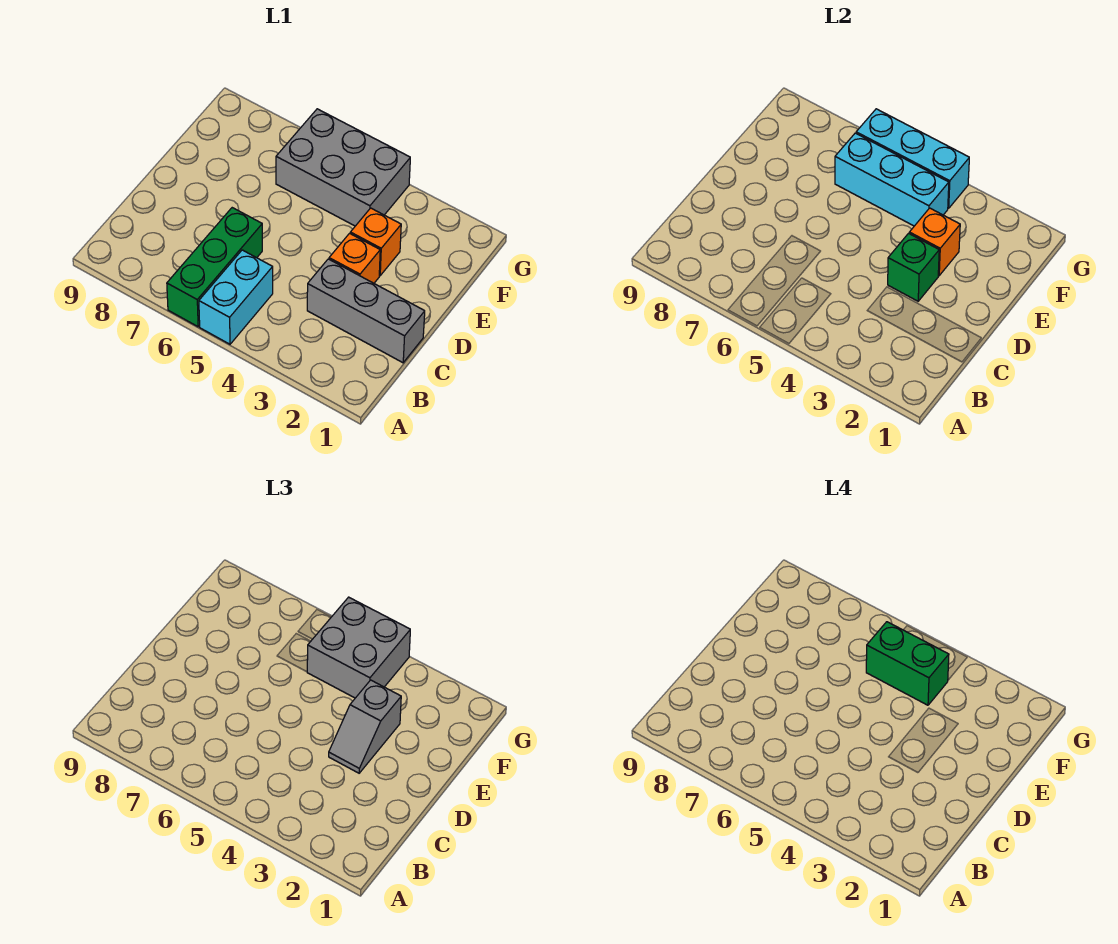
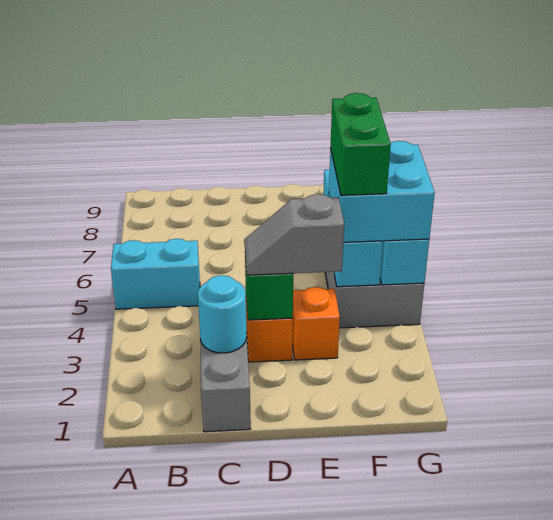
green brick A6:C6 level 1 -> none
none -> cyan round brick C2 level 2
orange brick E3 level 2 -> none
grey brick F4:G5 level 3 -> cyan brick F4:G5 level 3

